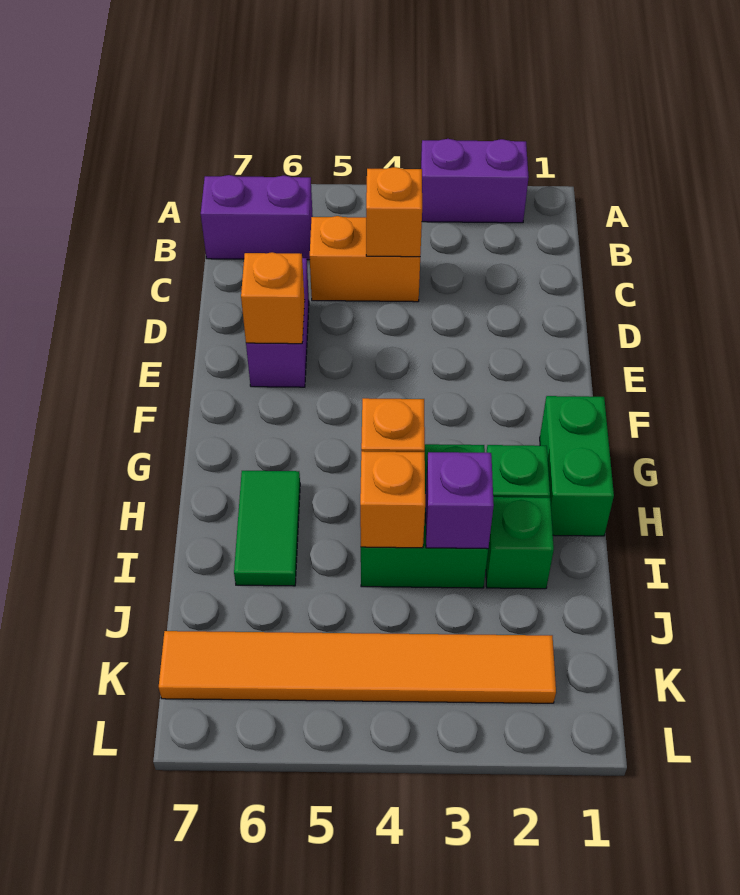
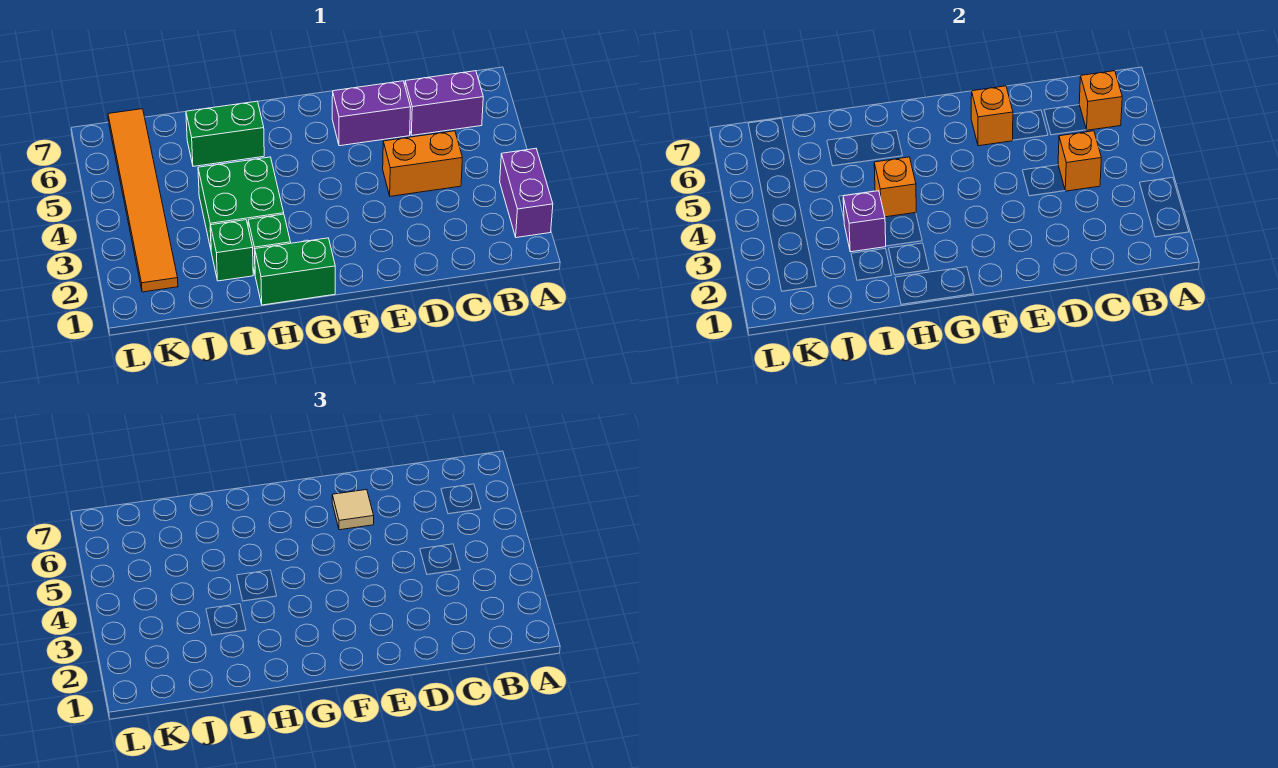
purple brick B6:B7 level 1 -> purple brick B6:C6 level 1
orange brick C4:C5 level 1 -> orange brick C4:D4 level 1
none -> tan tile E6 level 3
green tile H6:I6 level 1 -> green brick H6:I6 level 1
orange brick I4 level 2 -> orange brick B6 level 2

